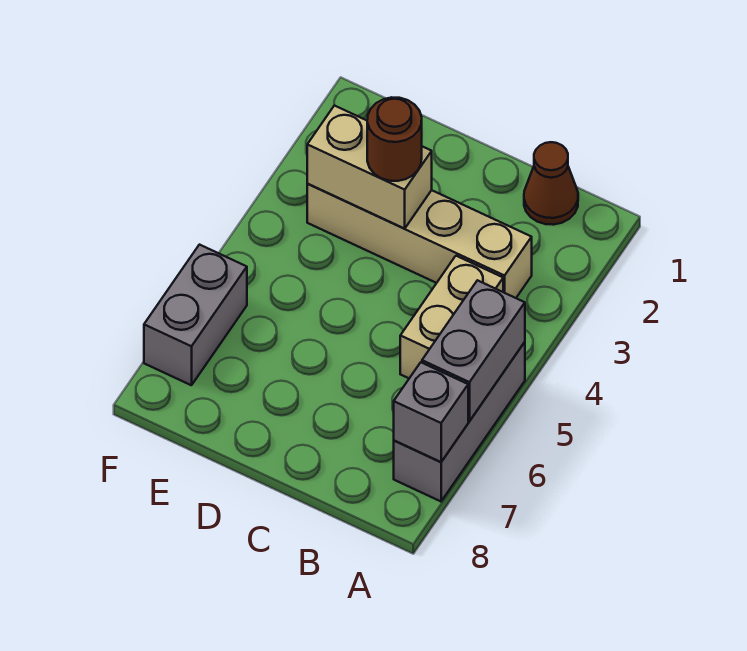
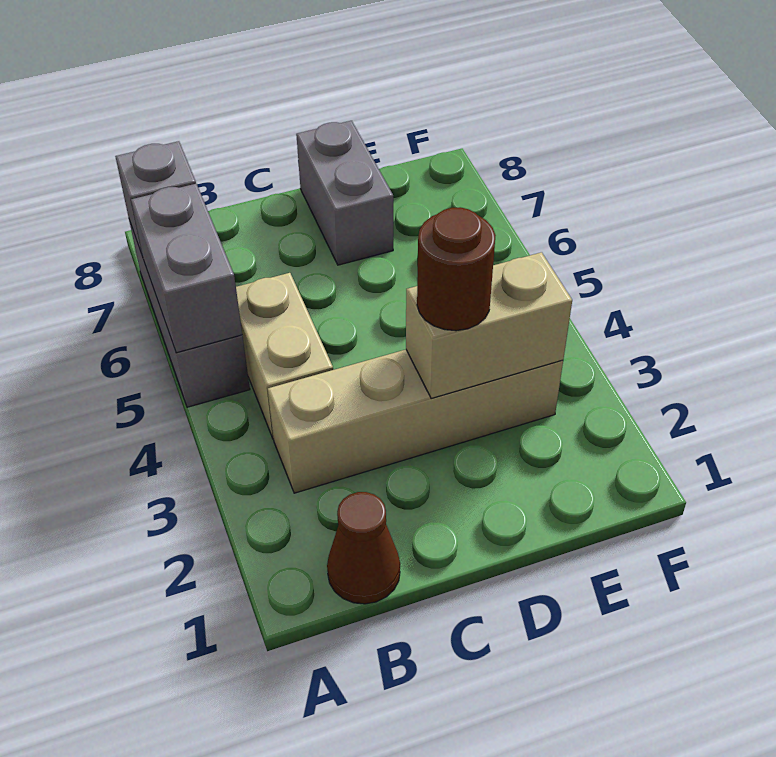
grey brick F6:F7 level 1 -> grey brick D7:D8 level 1

